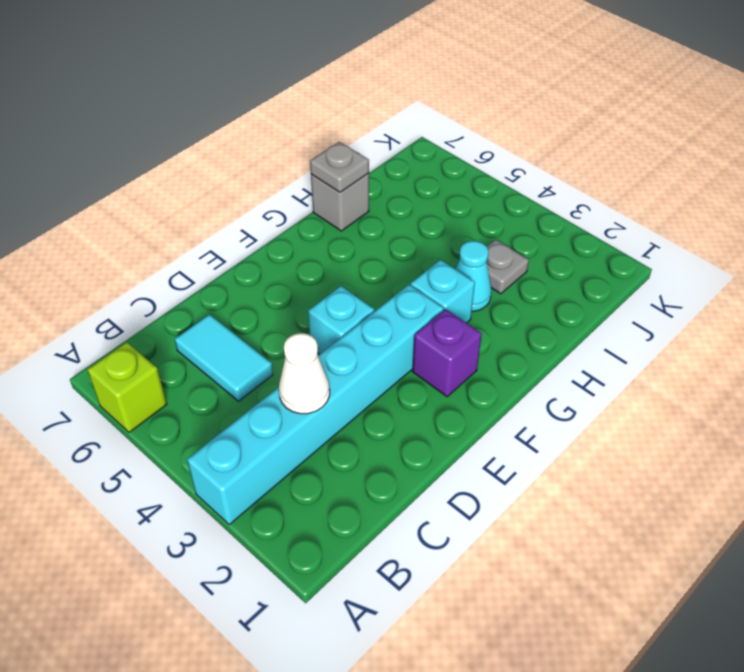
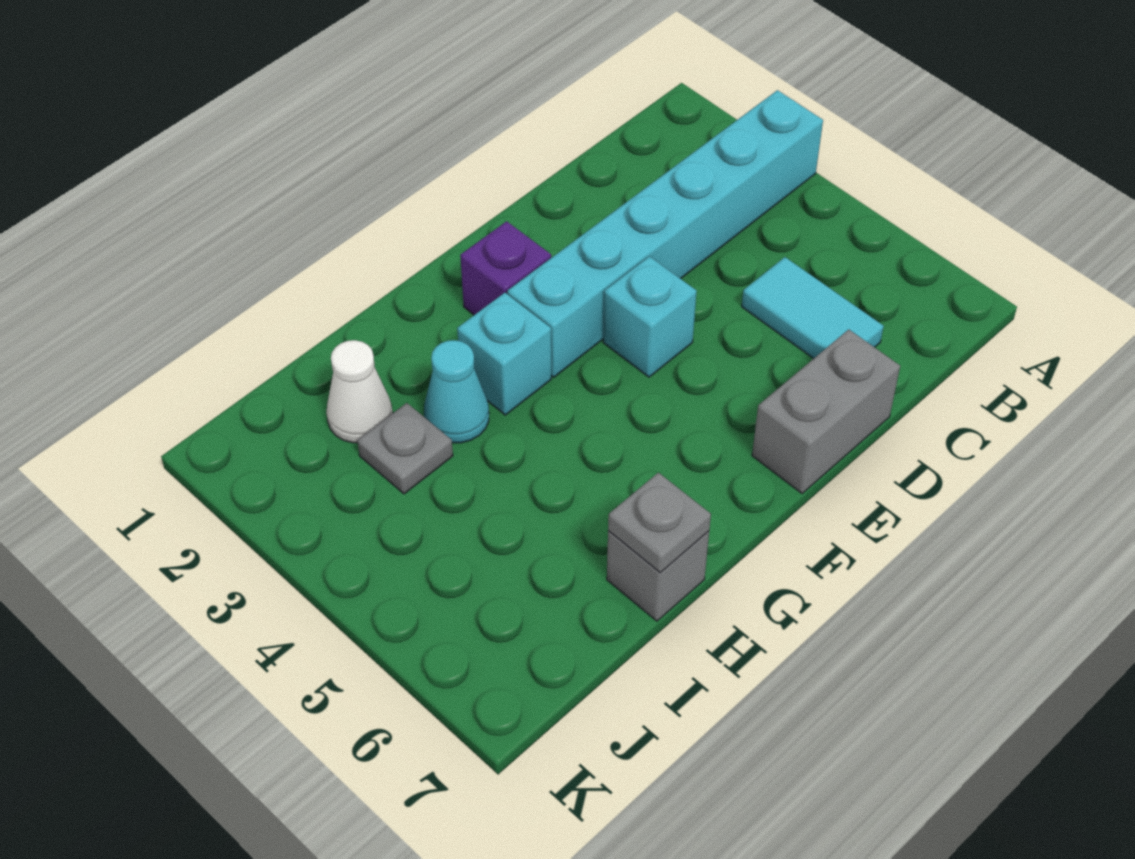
lime brick A6 level 1 -> none
white cone C3 level 2 -> white cone I2 level 1
none -> grey brick D7:E7 level 1

